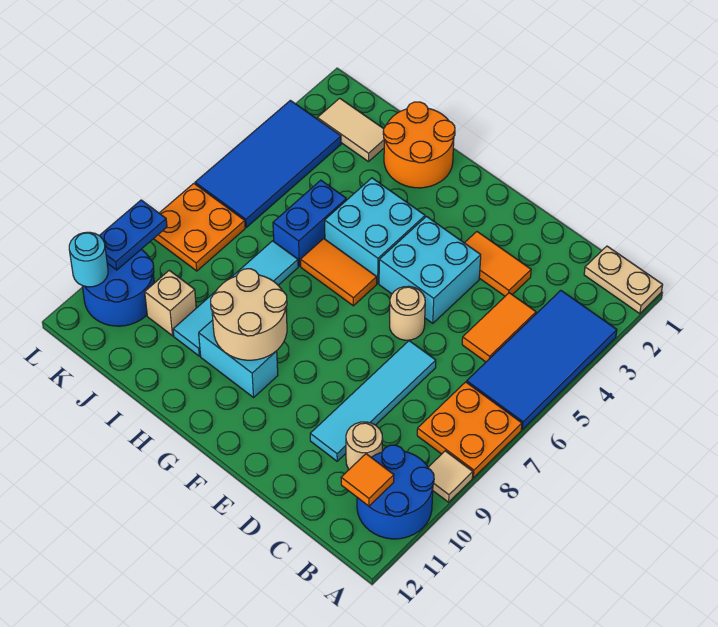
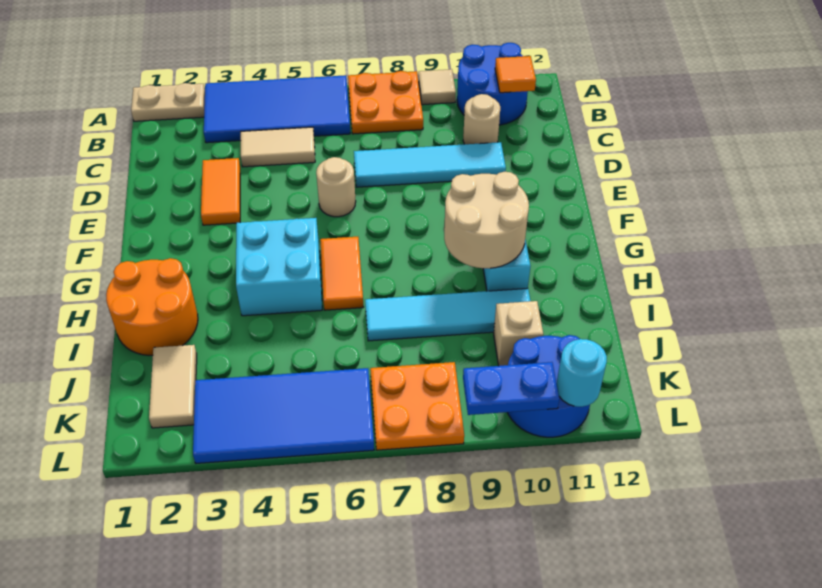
tan plate A1:B1 level 1 -> tan plate A1:A2 level 1
orange tile C4:C5 level 1 -> tan tile C4:C5 level 1
cyan brick E4:F5 level 1 -> none
blue brick I5:I6 level 1 -> none

